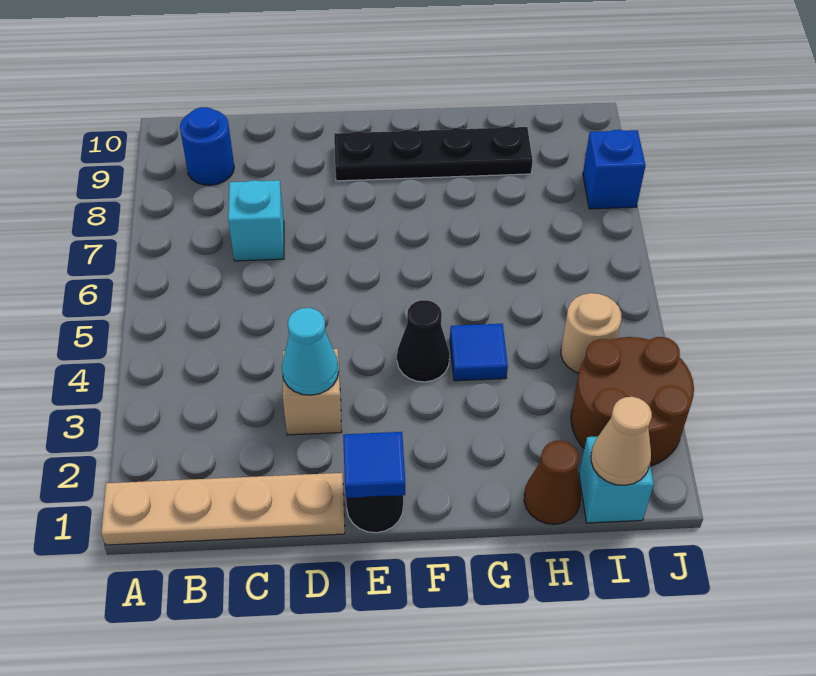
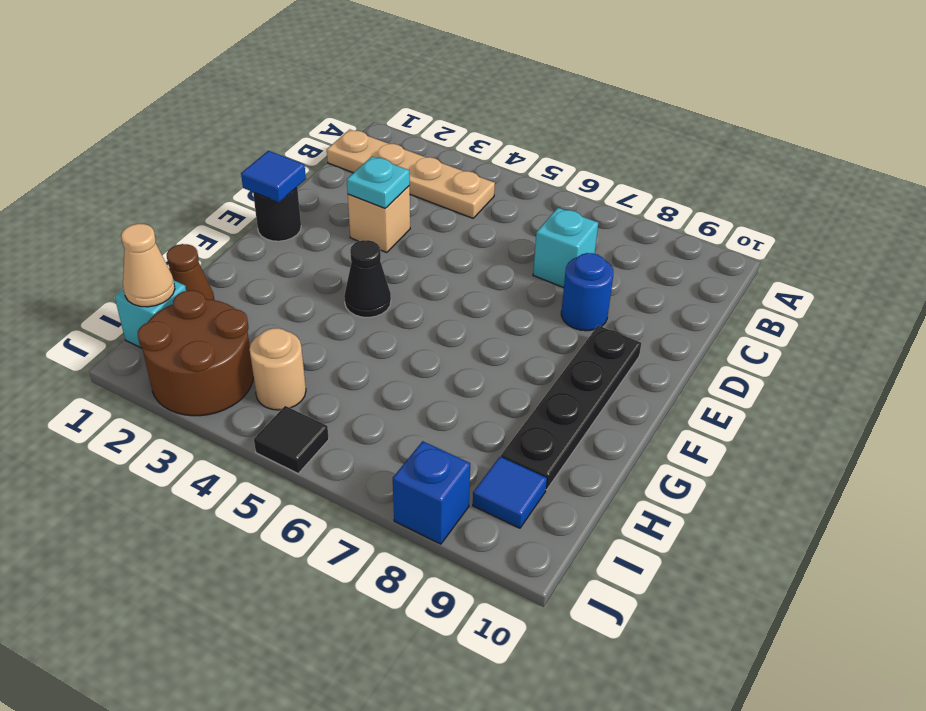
tan plate A1:D1 level 1 -> tan plate B1:B4 level 1
blue round brick B9 level 1 -> blue round brick D8 level 1
cyan cone D3 level 2 -> cyan plate D3 level 2
blue tile G4 level 1 -> blue tile I9 level 1
none -> black tile J5 level 1

